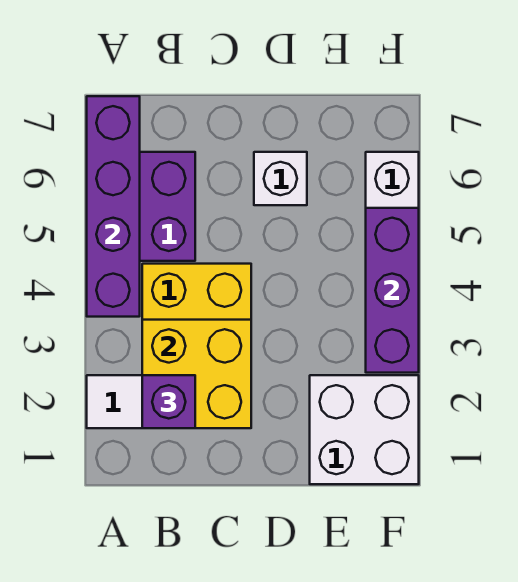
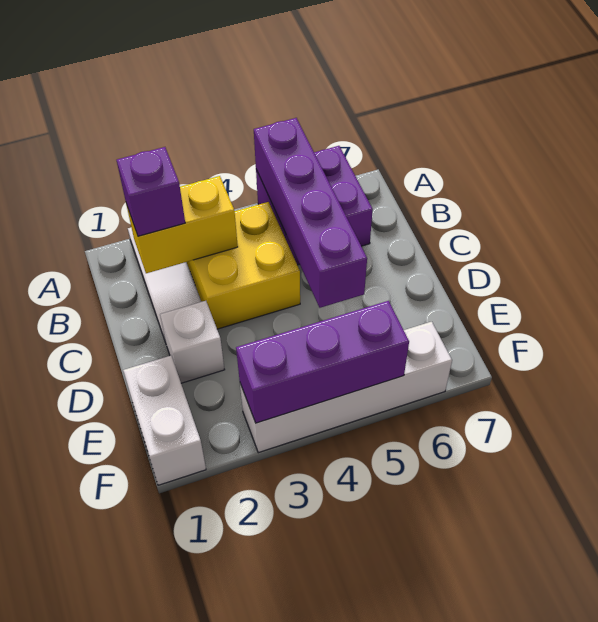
purple brick A4:A7 level 2 -> purple brick A5:D5 level 2
yellow brick B2:C3 level 2 -> yellow brick B2:B3 level 2
white brick D6 level 1 -> white brick D2 level 1
white brick E1:F2 level 1 -> white brick E1:F1 level 1

